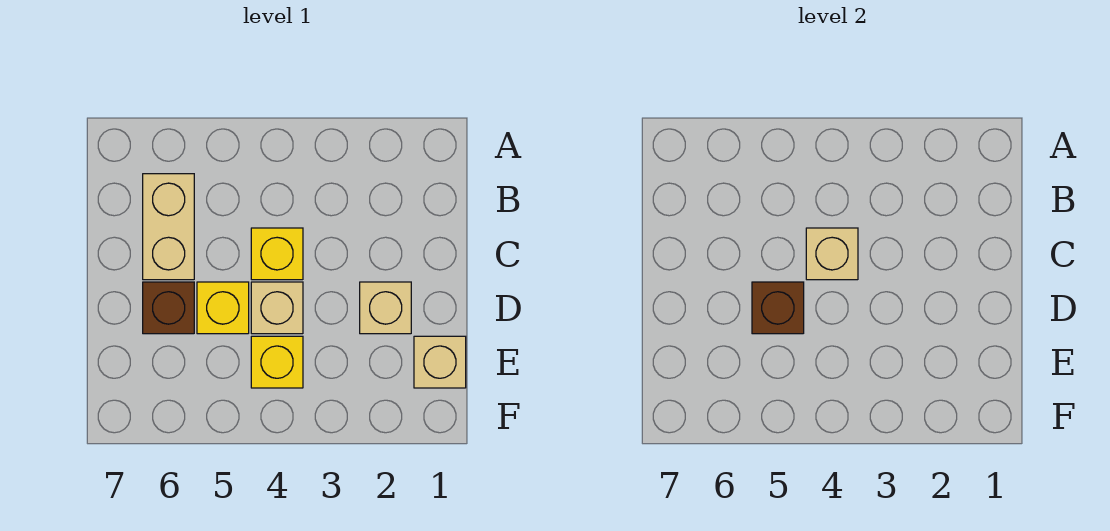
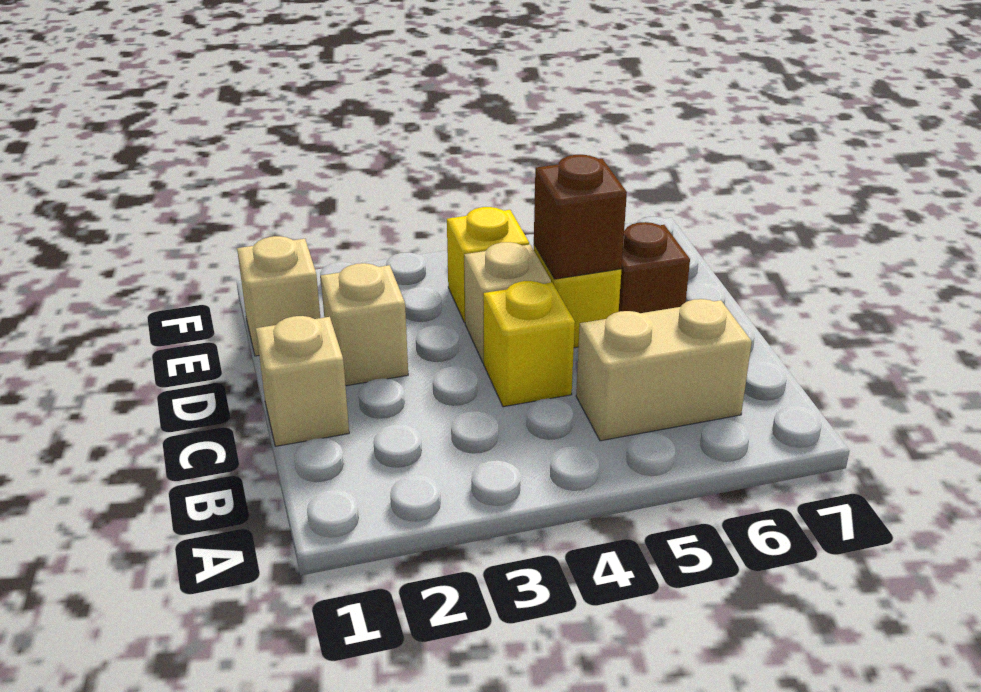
tan brick B6:C6 level 1 -> tan brick B5:B6 level 1
tan brick C4 level 2 -> tan brick C1 level 1

